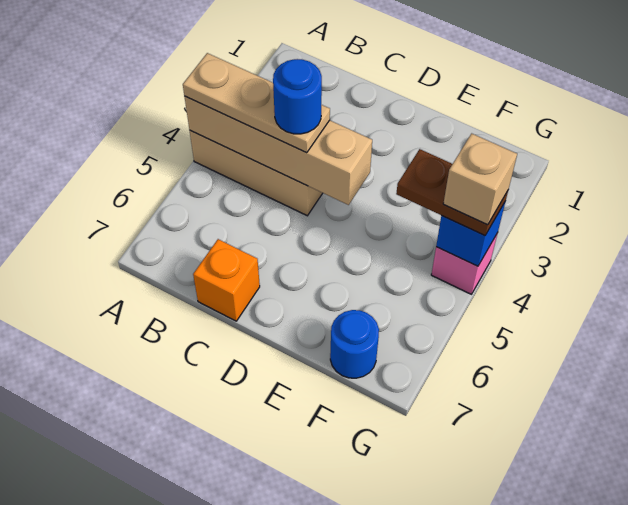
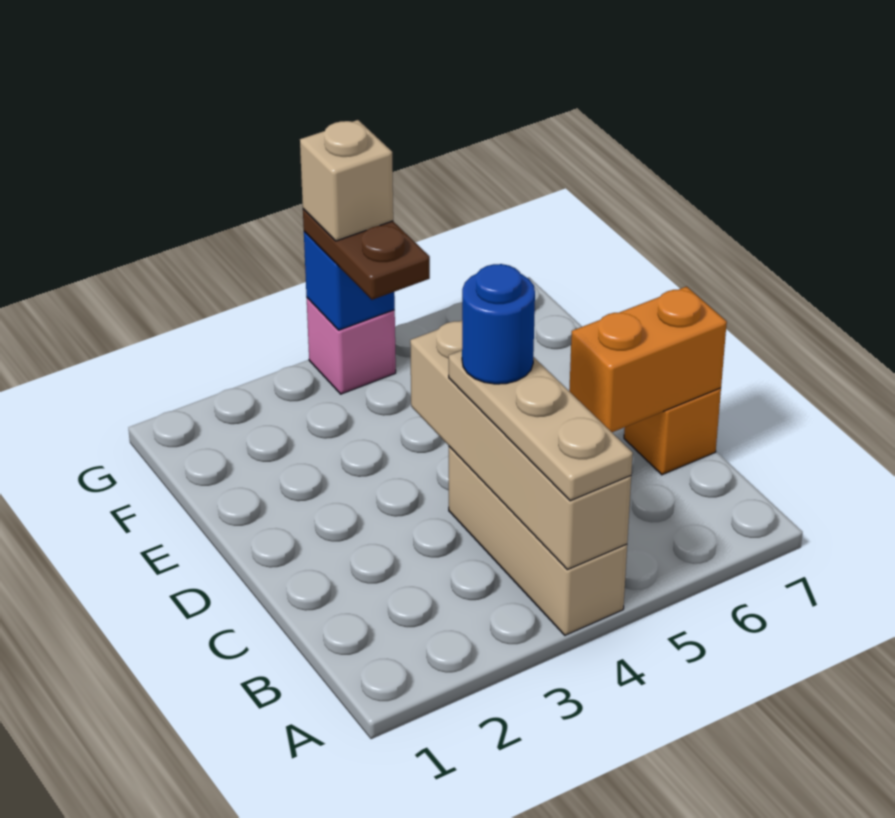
none -> orange brick C6:C7 level 2
blue round brick F7 level 1 -> none

